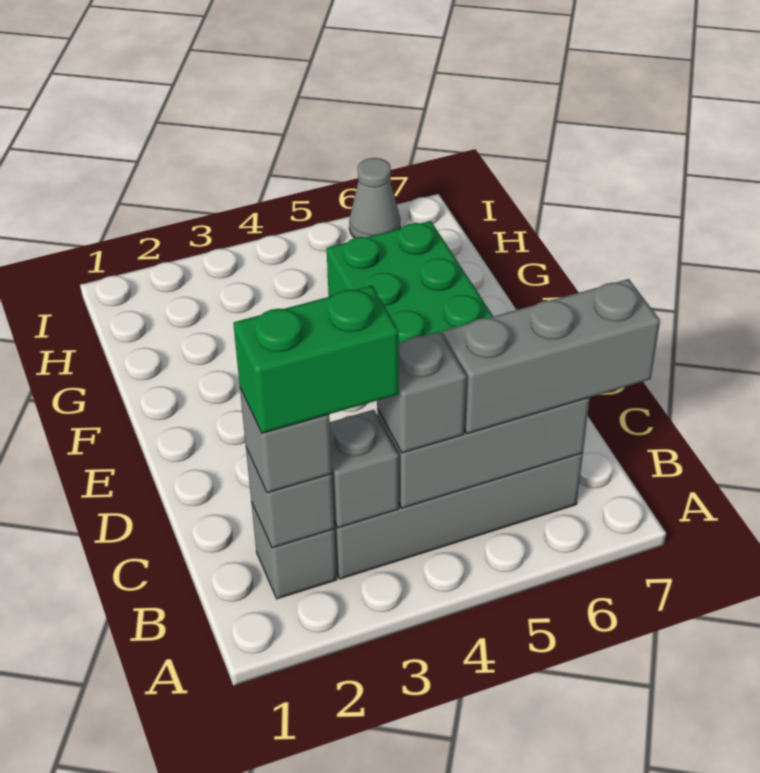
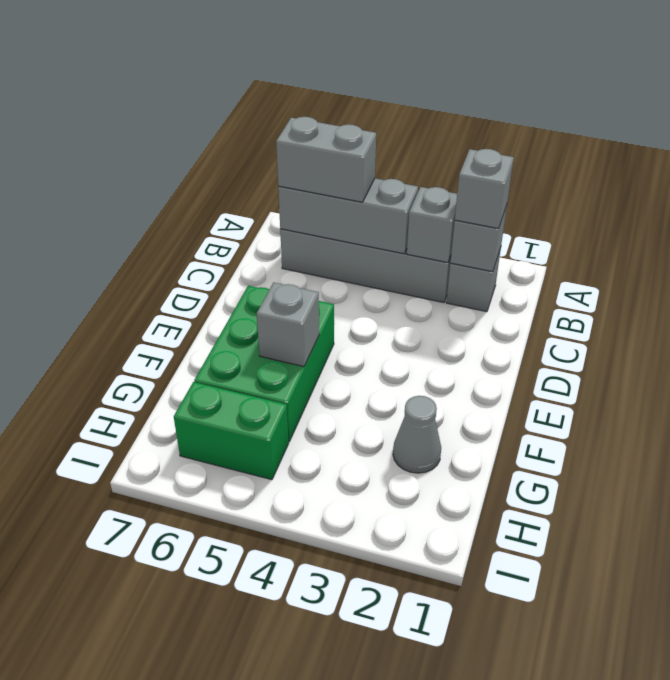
green brick B2:B3 level 4 -> green brick H5:H6 level 1
grey brick B4 level 3 -> grey brick F5 level 2
grey brick B5:B7 level 3 -> grey brick B5:B6 level 3
grey cone I6 level 1 -> grey cone G2 level 1

